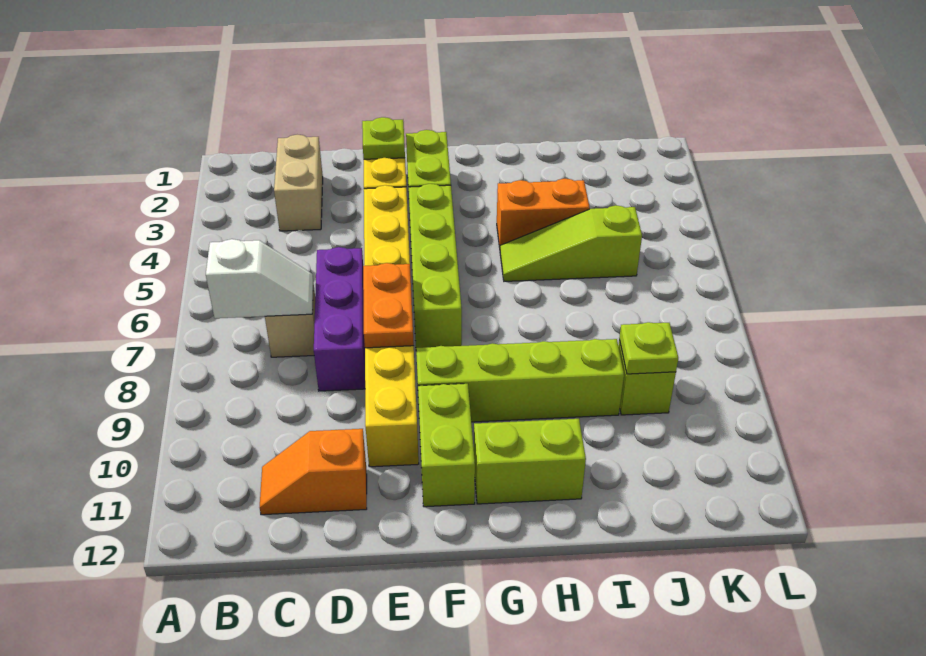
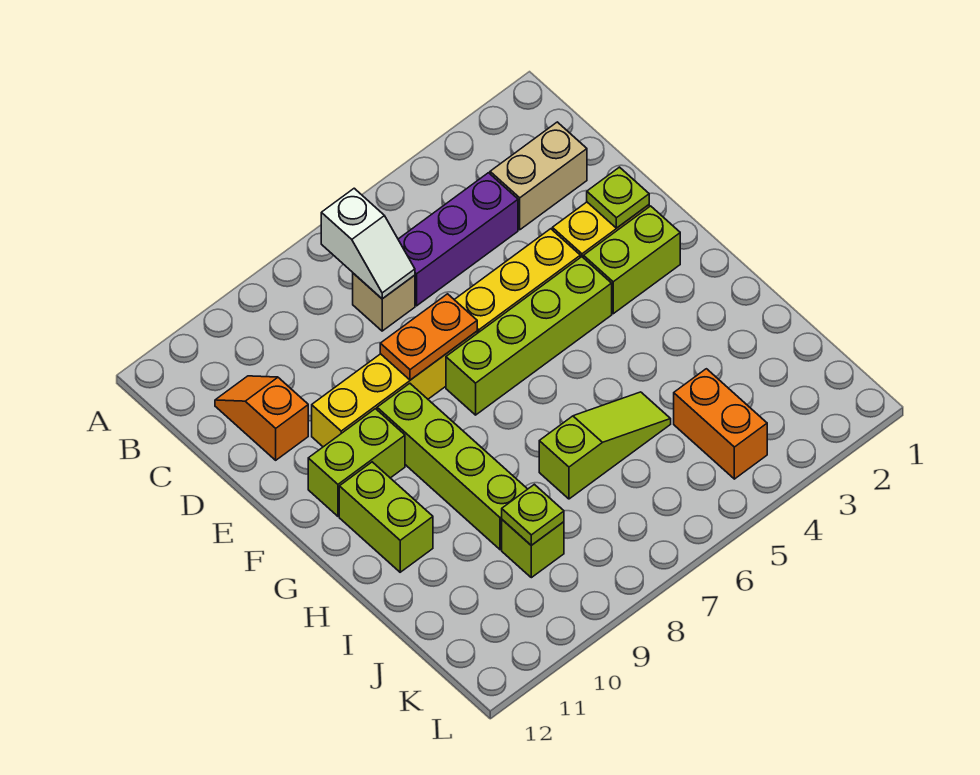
purple brick D6:D8 level 1 -> purple brick C4:C6 level 1
orange brick H4:I4 level 1 -> orange brick J4:K4 level 1
lime slope H5:J5 level 1 top J -> lime slope I5:I7 level 1 top 7

